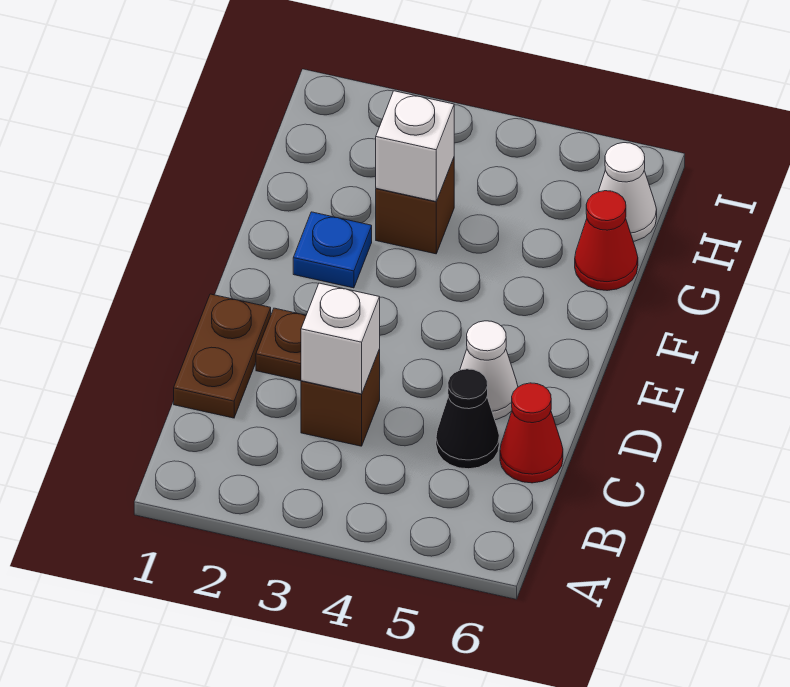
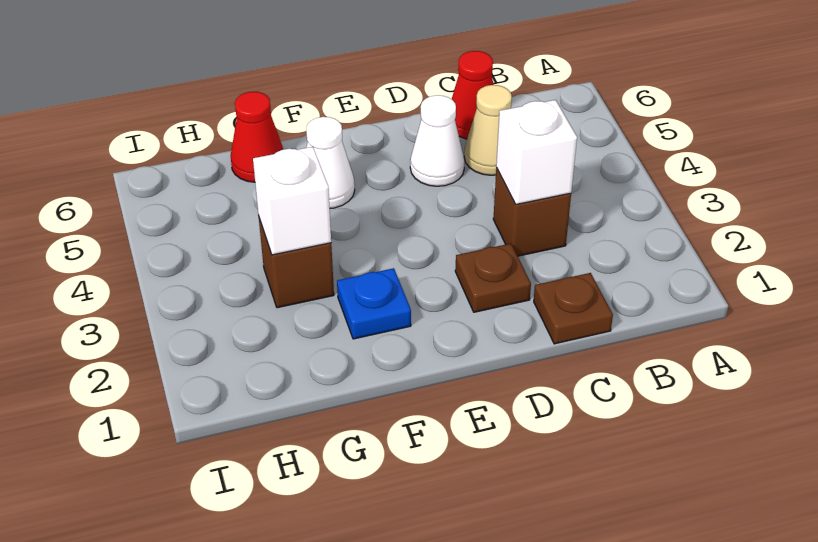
brown plate C1:D1 level 1 -> brown plate C1 level 1
black cone C5 level 1 -> tan cone C5 level 1
white cone H6 level 1 -> white cone F5 level 1

